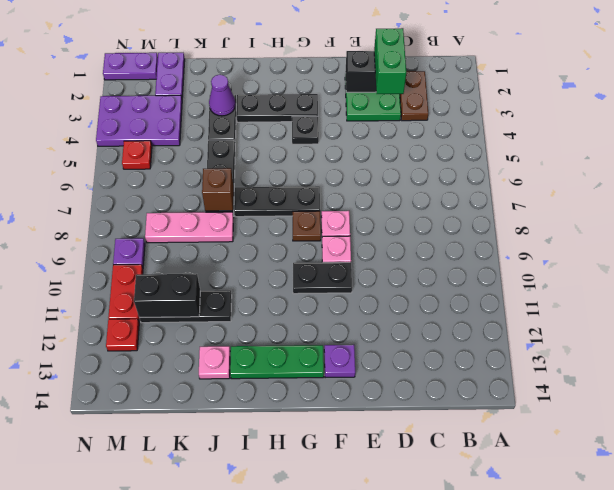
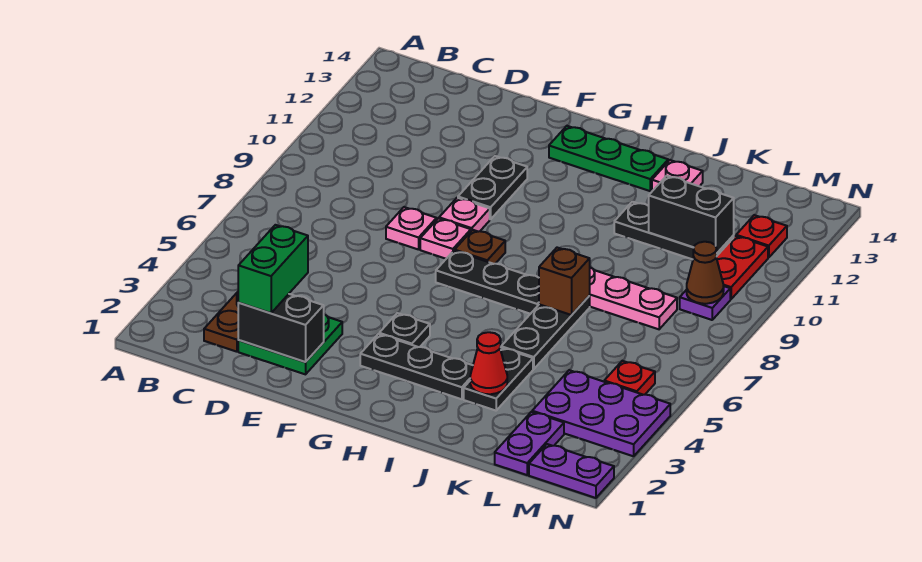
none -> pink plate E8 level 1
black plate F10:G10 level 1 -> black plate F10:F11 level 1
purple plate F13 level 1 -> none
purple cone J3 level 2 -> red cone J3 level 2
none -> brown cone M9 level 2

